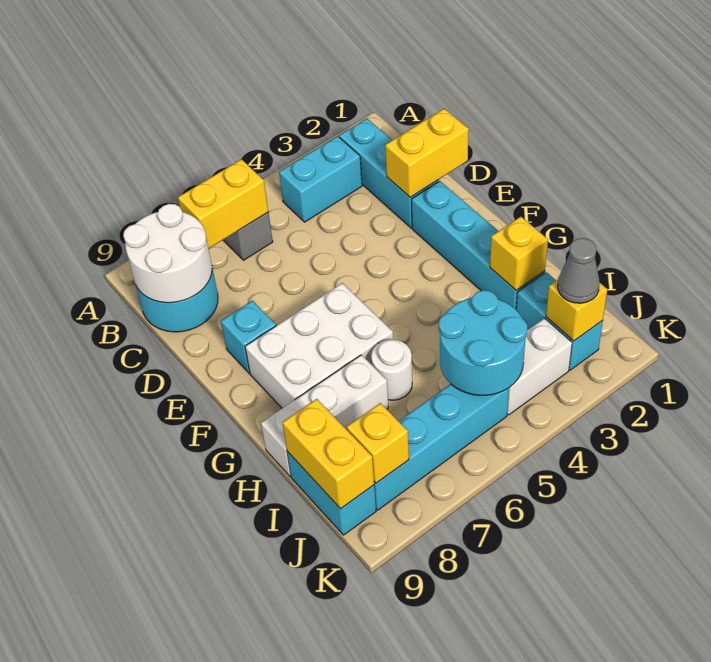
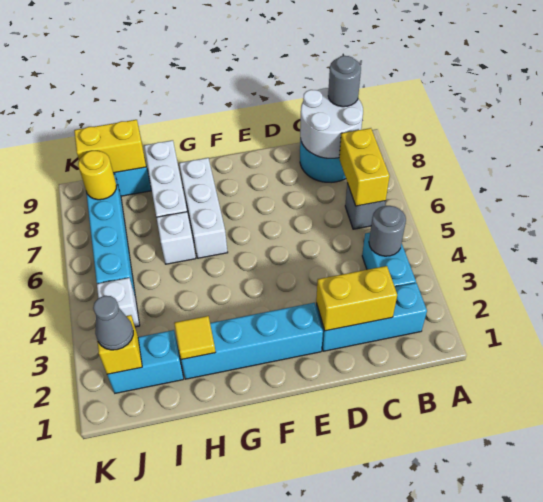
none -> grey round brick B4 level 2
none -> grey round brick B9 level 3
yellow brick D1:D2 level 2 -> yellow brick C2:D2 level 2
cyan brick E8 level 1 -> none
white brick F6:G8 level 1 -> white brick G6:G8 level 1
yellow brick H2 level 2 -> yellow tile H2 level 2
white round brick H6 level 1 -> white brick H6 level 1
cyan round brick I4:J5 level 2 -> none
white brick J3:J4 level 1 -> white brick J4 level 1
yellow brick J8 level 2 -> yellow round brick J8 level 2

